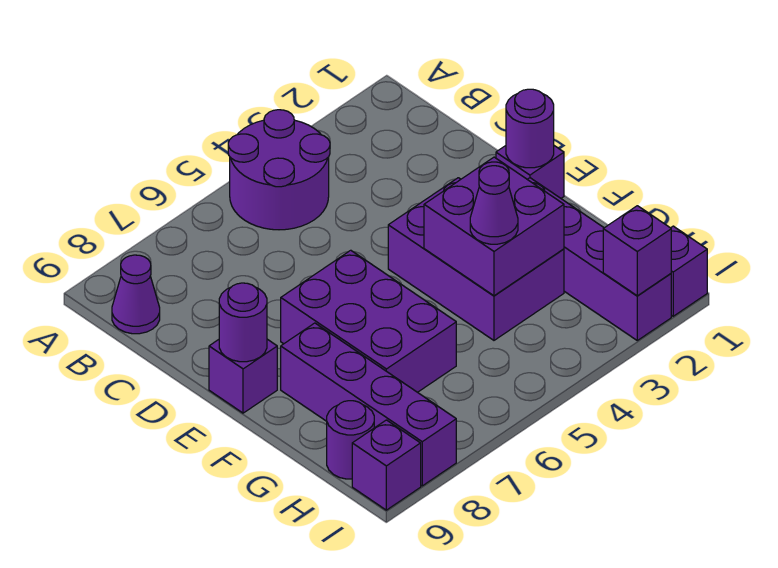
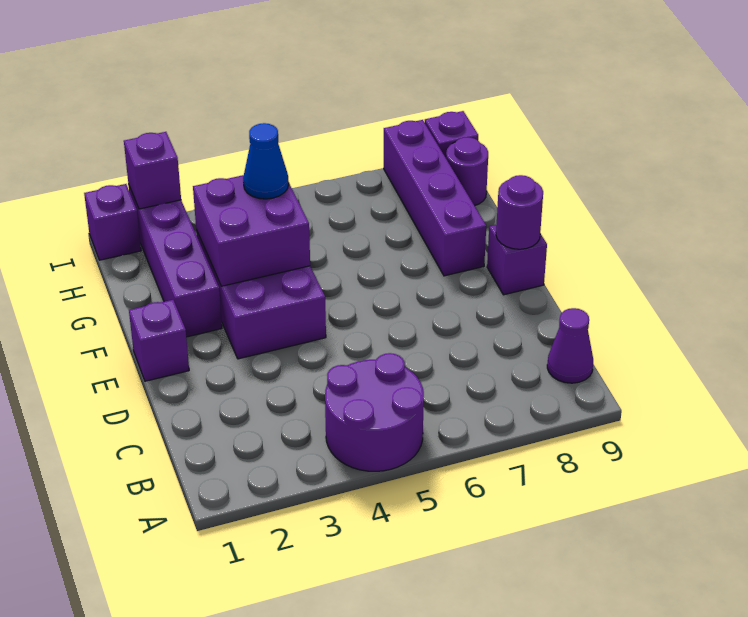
purple round brick E1 level 2 -> none
purple brick E6:G7 level 1 -> none
purple cone G4 level 3 -> blue cone G4 level 3

